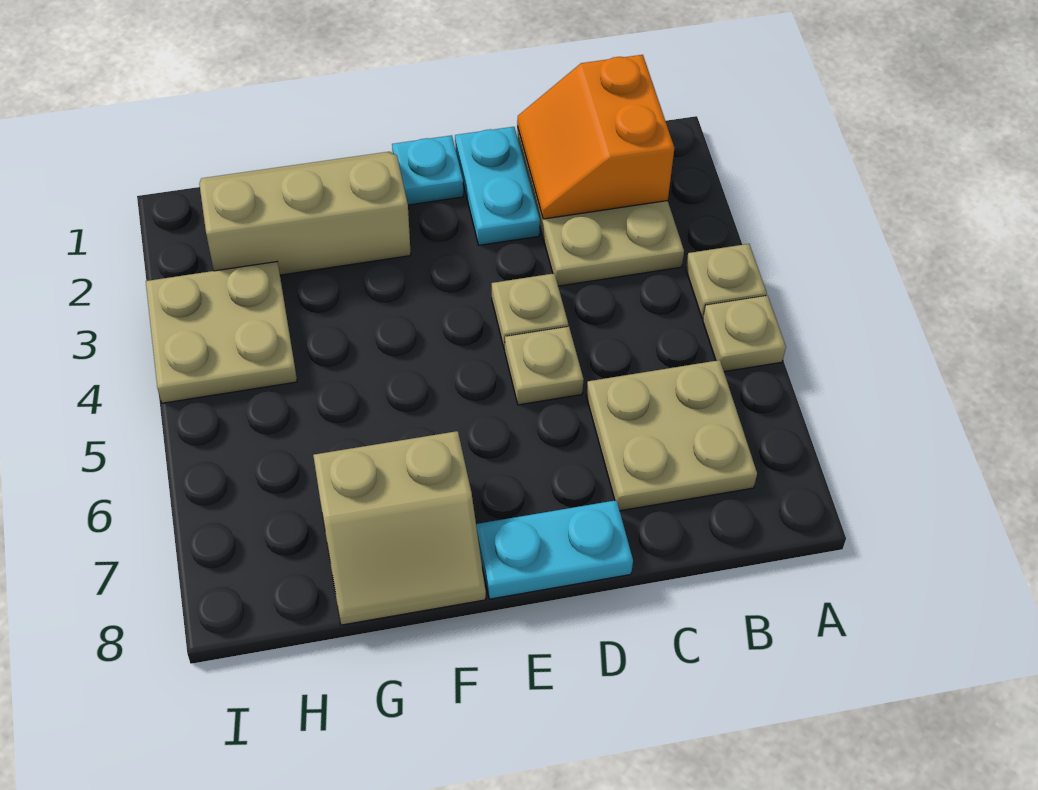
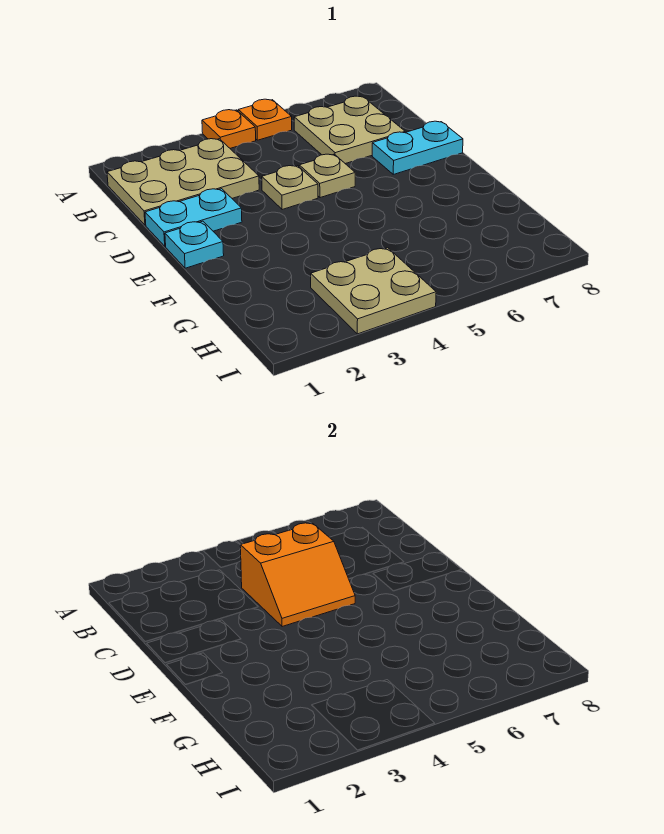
tan plate A4 level 1 -> orange plate A4 level 1
tan plate A5 level 1 -> orange plate A5 level 1
orange slope B1:C2 level 2 top B -> orange slope C4:D5 level 2 top C
cyan plate D8:E8 level 1 -> cyan plate D7:D8 level 1
tan slope F1:H2 level 1 top 2 -> none
tan slope F7:G8 level 1 top 7 -> none

